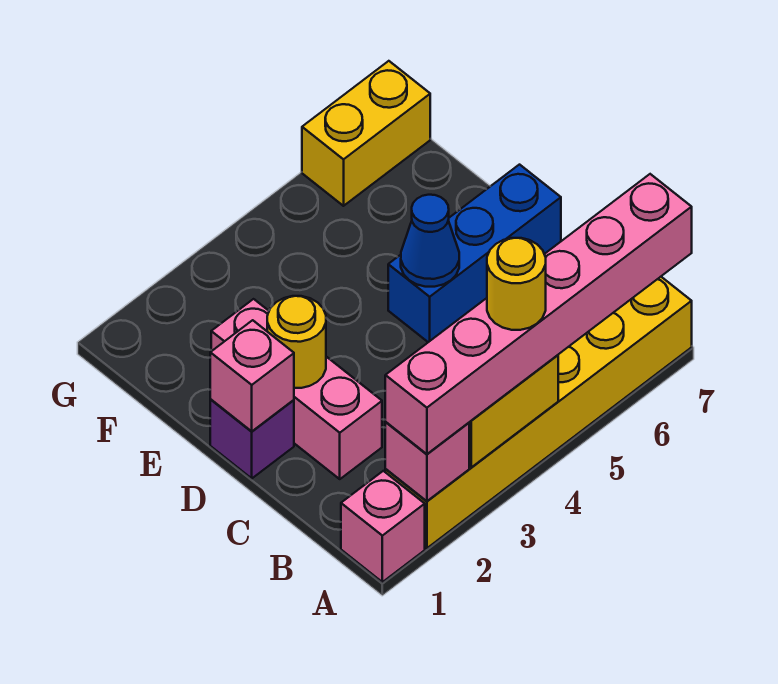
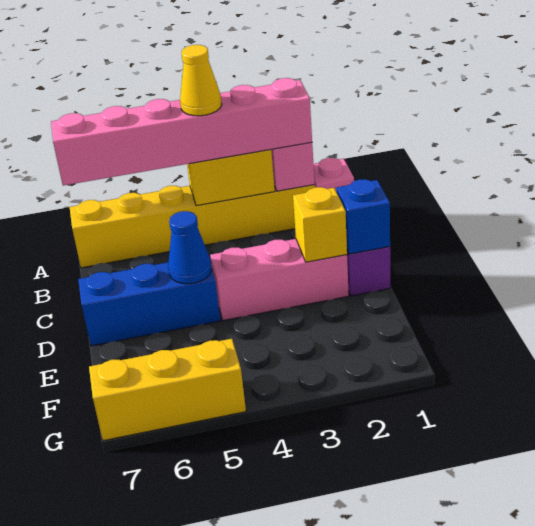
yellow round brick A4 level 4 -> yellow cone A4 level 4
pink brick C2:E2 level 1 -> pink brick D2:D4 level 1
pink brick D1 level 2 -> blue brick D1 level 2
yellow round brick D2 level 2 -> yellow brick D2 level 2
yellow brick G6:G7 level 1 -> yellow brick G5:G7 level 1

